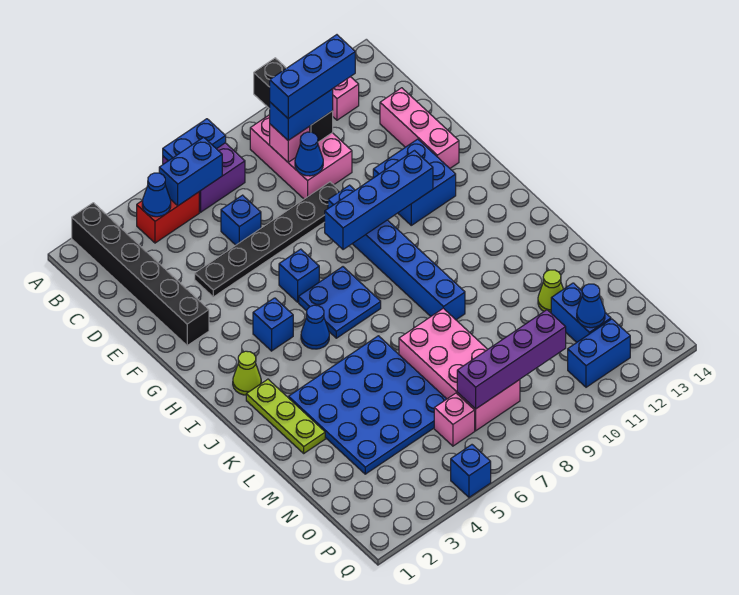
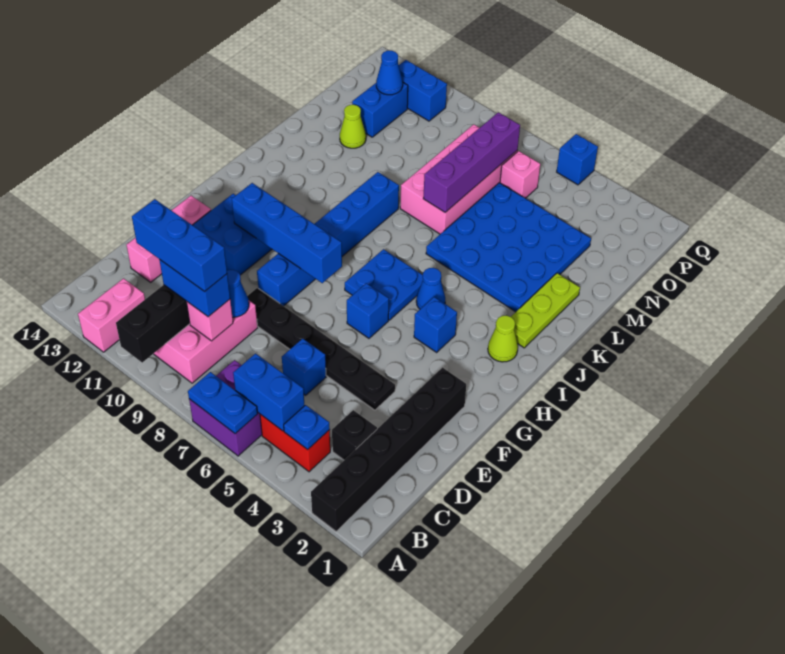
blue cone B4 level 2 -> blue plate B4 level 2
none -> black brick C3 level 1
purple brick O7:O10 level 2 -> purple brick L7:O7 level 2

